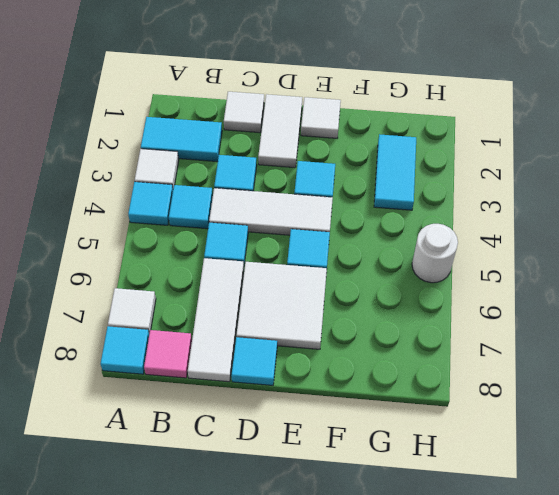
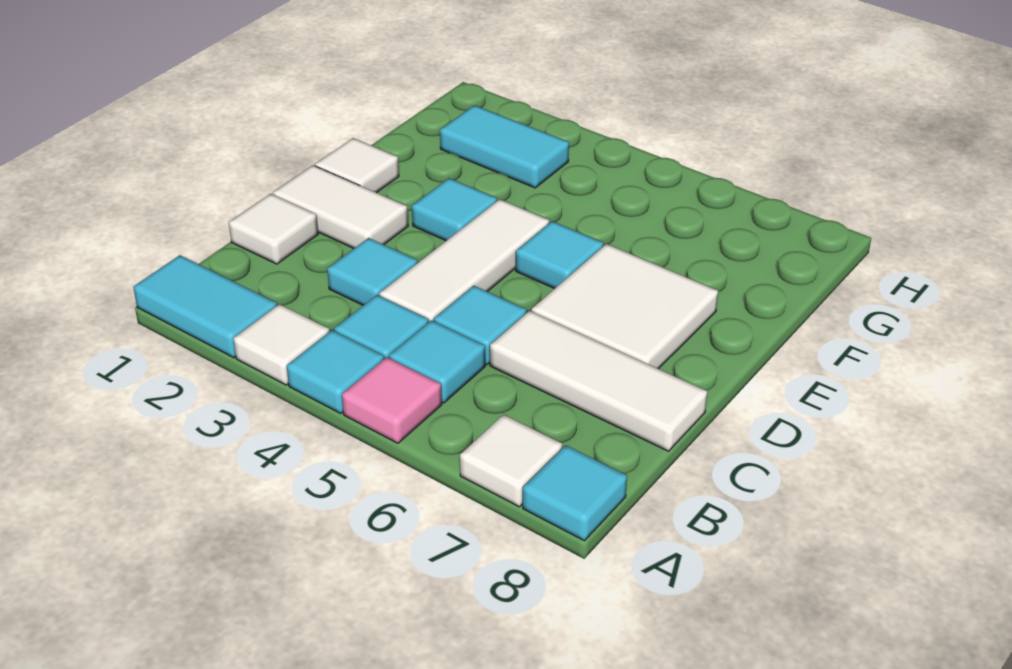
cyan tile A2:B2 level 1 -> cyan tile A1:A2 level 1
pink tile B8 level 1 -> pink tile A5 level 1
cyan tile D8 level 1 -> cyan tile B5 level 1
white round brick H5 level 1 -> none

